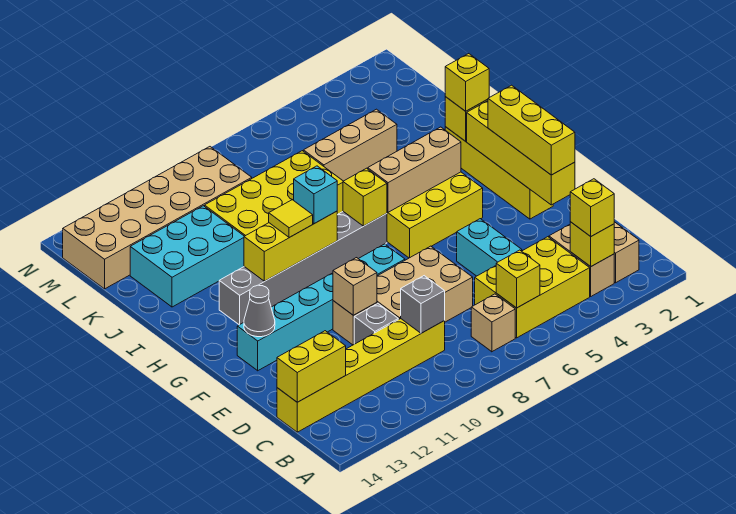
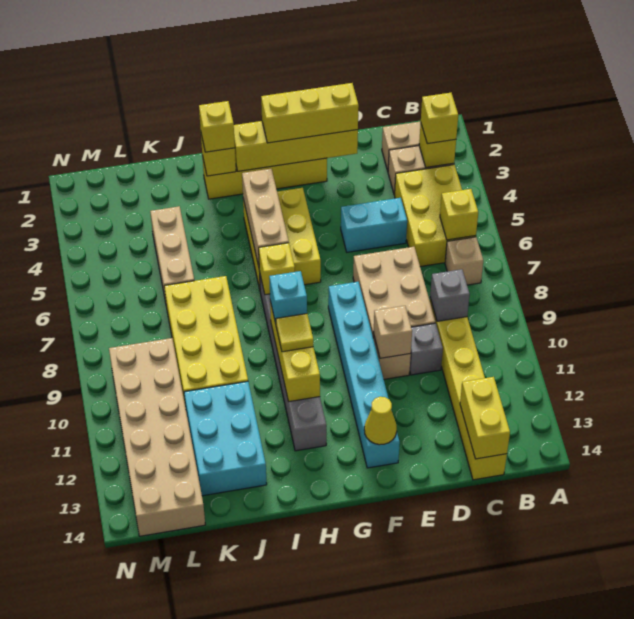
grey cone F13 level 2 -> yellow cone F13 level 2

